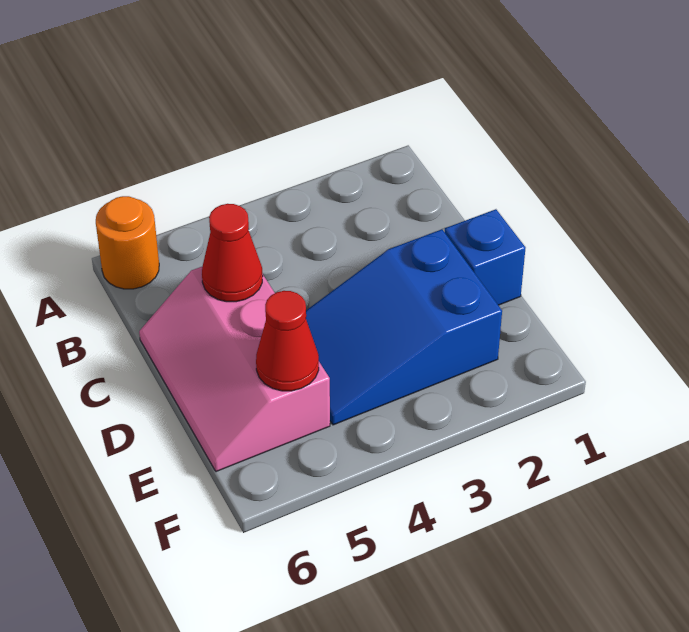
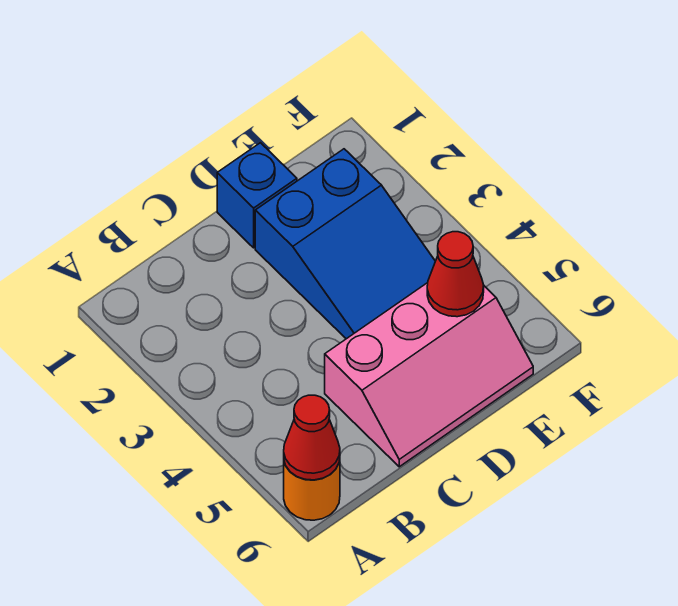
red cone C5 level 2 -> red cone A6 level 2

